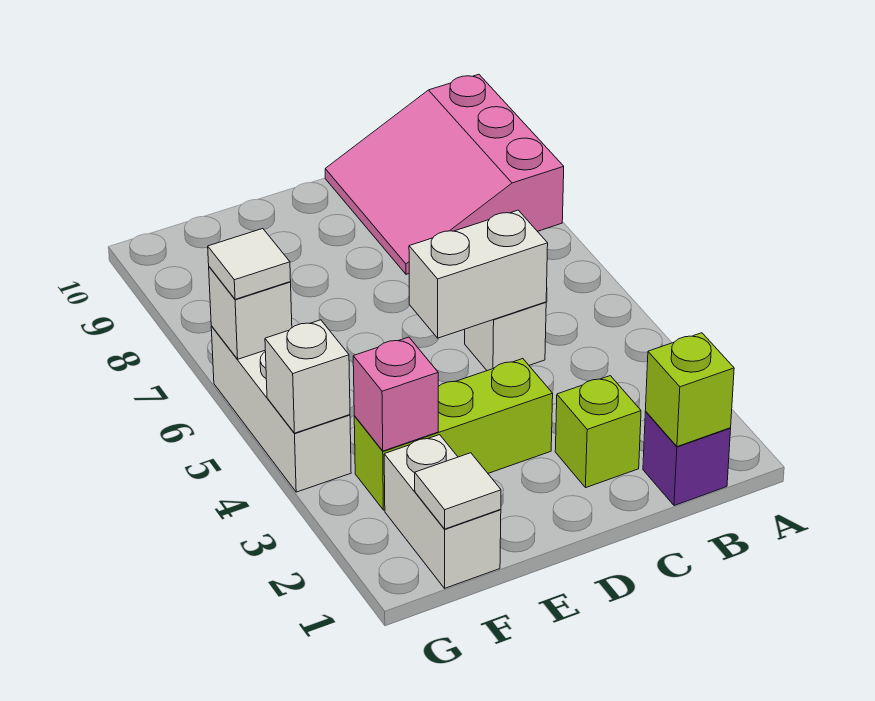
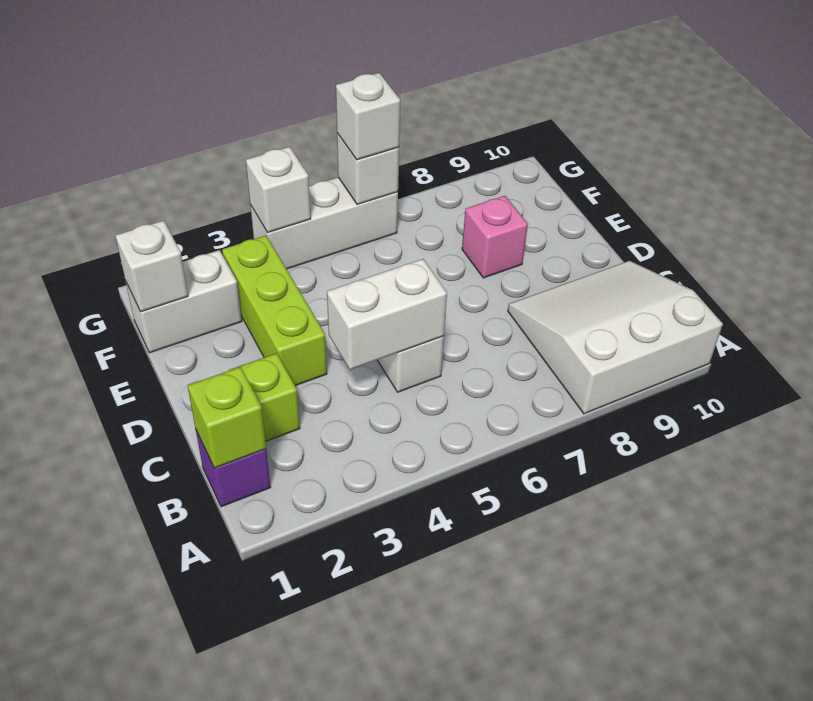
pink slope A8:C10 level 1 top A -> white slope A8:C10 level 1 top A
white brick C5:D5 level 2 -> white brick C4:C5 level 2
white tile F1 level 2 -> white brick F1 level 2
pink brick F3 level 2 -> pink brick E8 level 1
white tile G6 level 3 -> white brick G6 level 3

